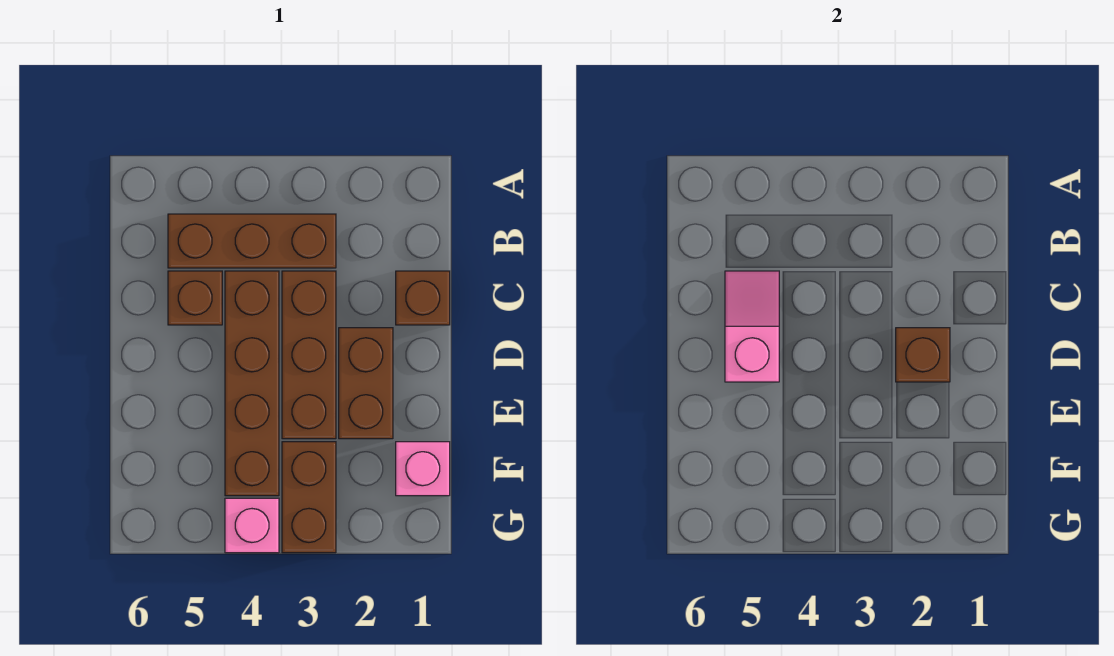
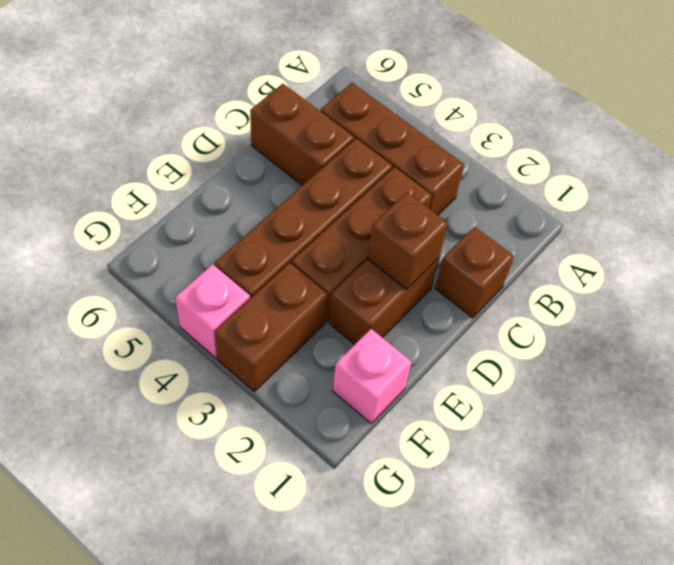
brown brick C5 level 1 -> brown brick C5:C6 level 1
pink slope C5:D5 level 2 top D -> none

